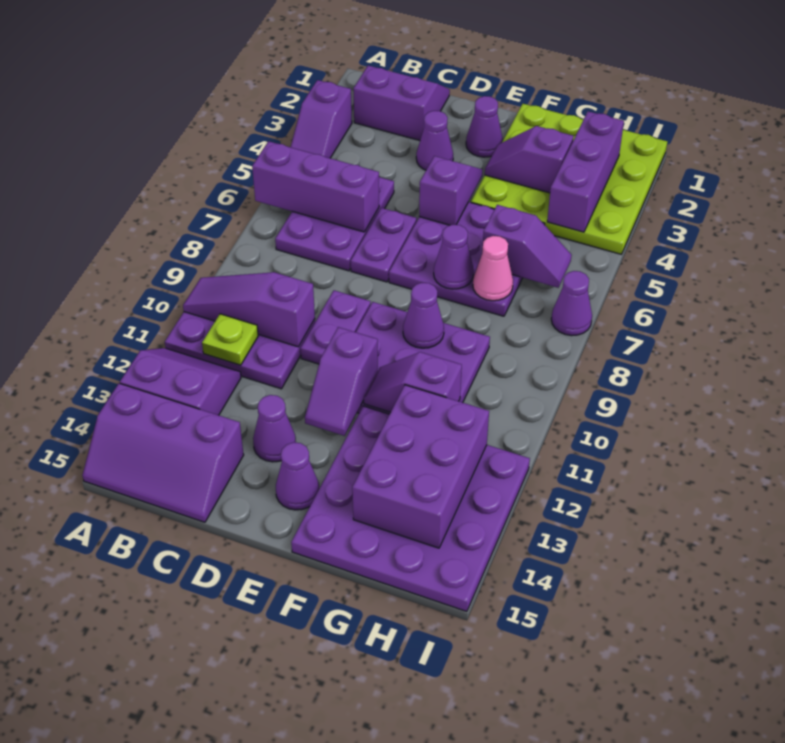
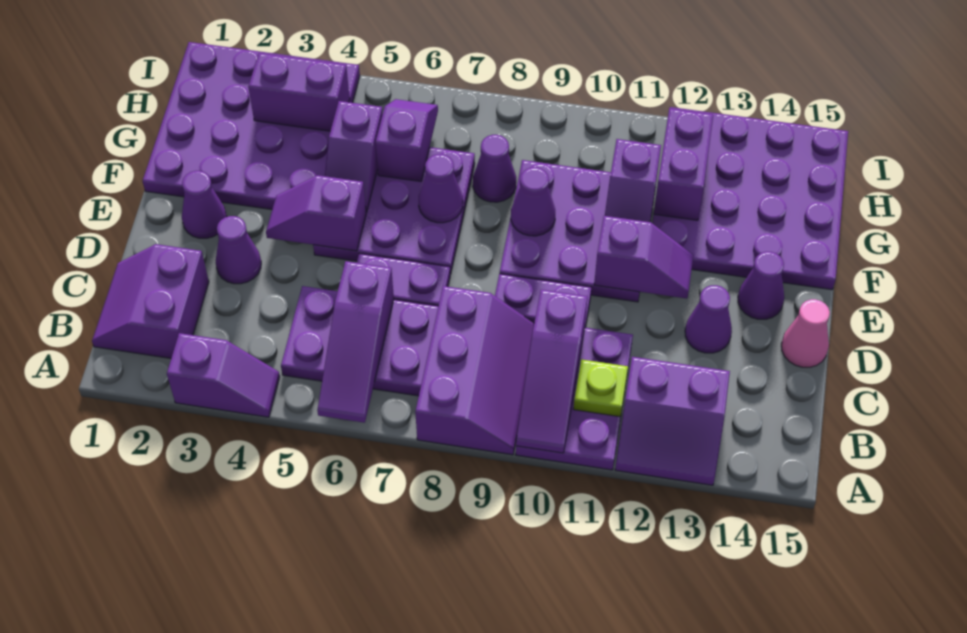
purple brick A6:C6 level 2 -> purple slope A6:C6 level 2 top C
purple slope A12:B13 level 1 top 13 -> purple slope A12:B13 level 1 top B
purple slope A14:C15 level 1 top 14 -> purple slope A8:C9 level 1 top 8
lime plate F1:I4 level 1 -> purple plate F1:I4 level 1
purple slope F3:G3 level 2 top G -> purple slope F5:G5 level 2 top G
pink cone G7 level 2 -> pink cone D15 level 1
purple brick G12:H14 level 2 -> purple brick G12:H12 level 2
purple brick H2:H4 level 2 -> purple brick H3:H4 level 2
purple cone I7 level 1 -> purple cone G8 level 1

